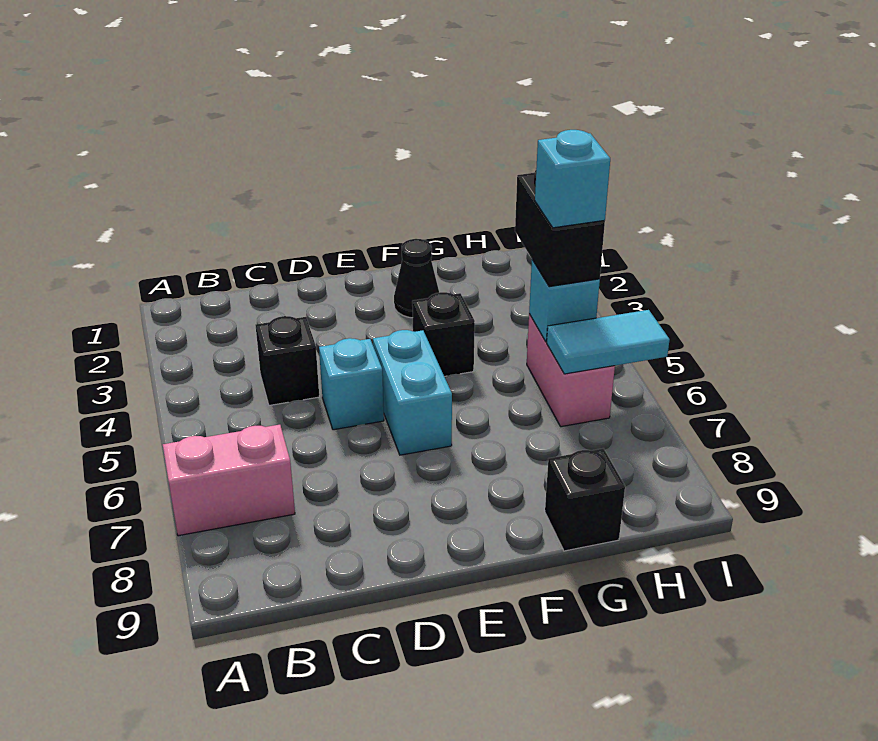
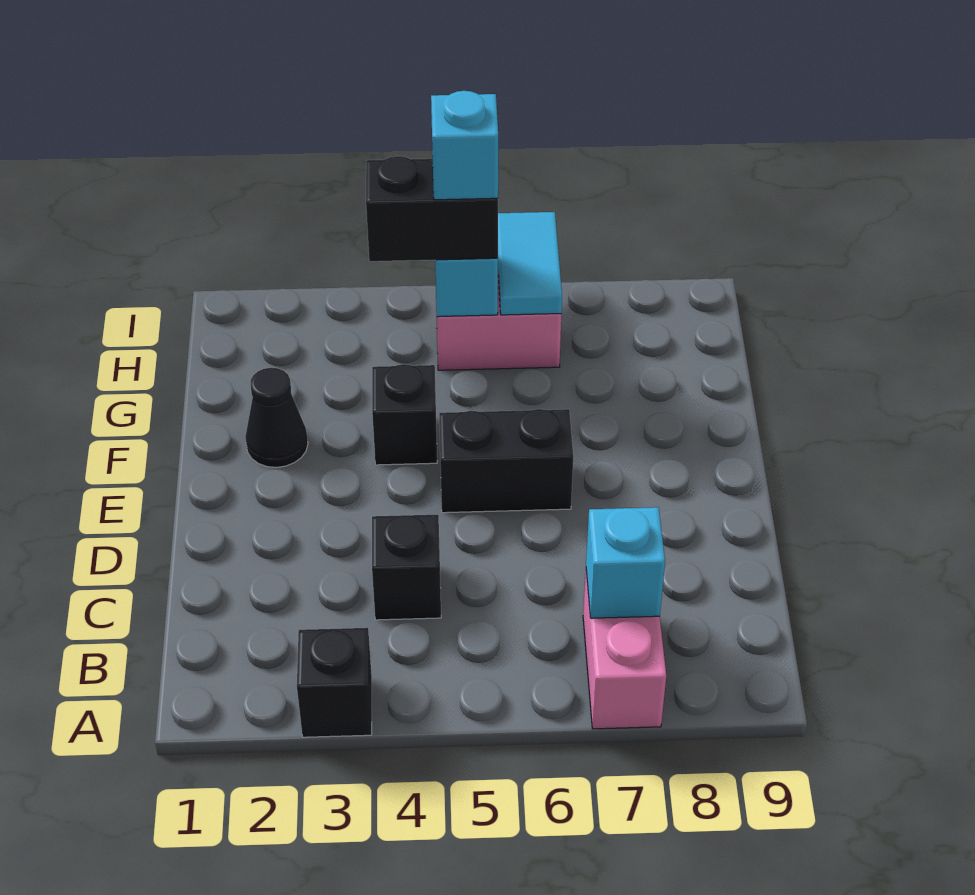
cyan brick D5 level 1 -> cyan brick B7 level 2
cyan brick E5:E6 level 1 -> black brick E5:E6 level 1
black brick G9 level 1 -> black brick A3 level 1

